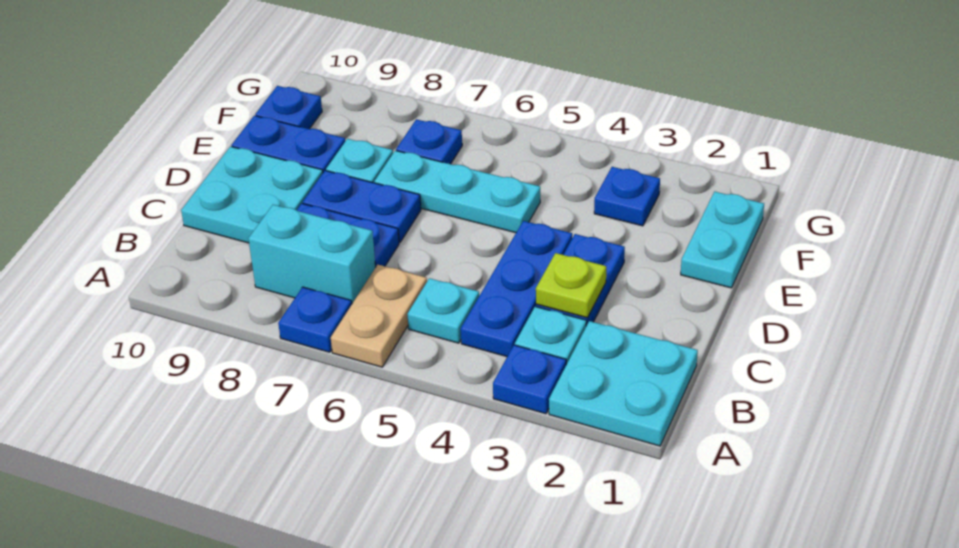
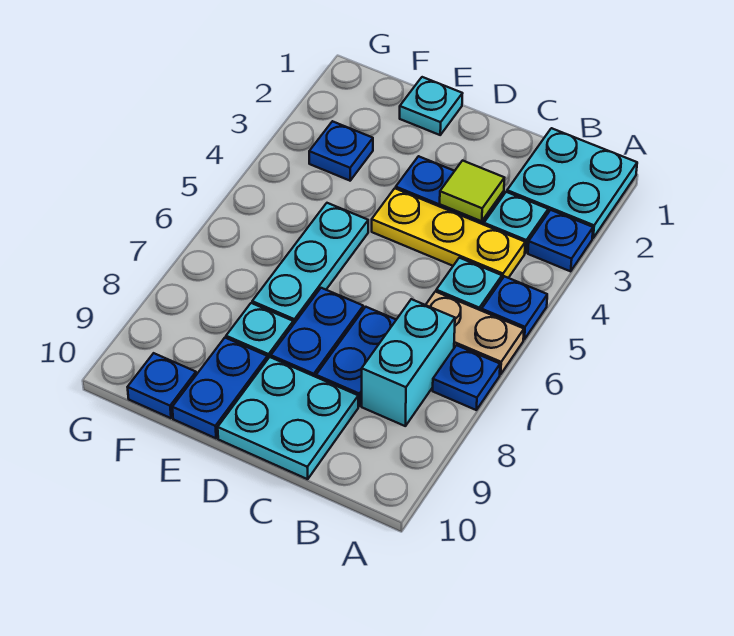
blue plate B4:D4 level 1 -> yellow plate B4:D4 level 1
lime plate C3 level 2 -> lime tile C3 level 2
cyan plate E1:F1 level 1 -> cyan plate E1 level 1
blue plate F7 level 1 -> blue plate A5 level 1

